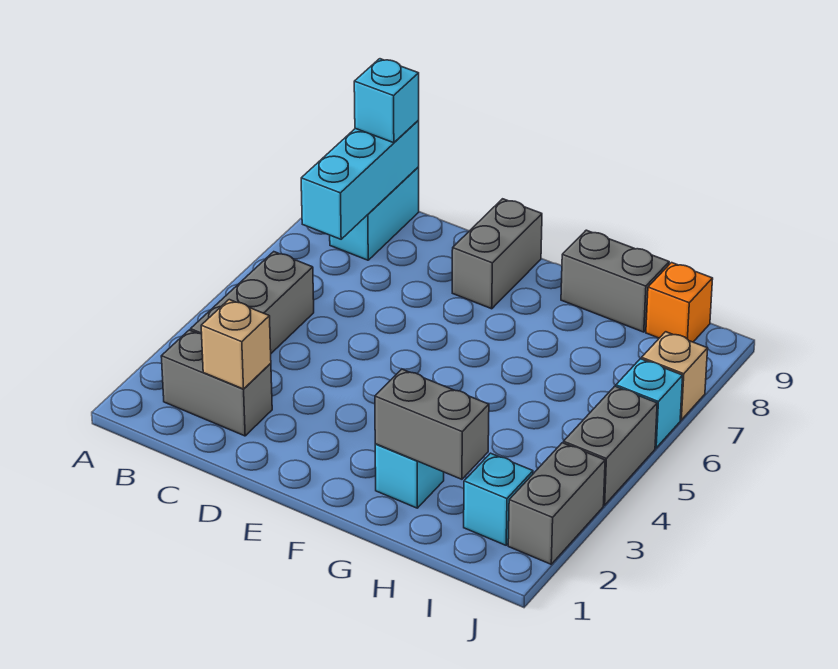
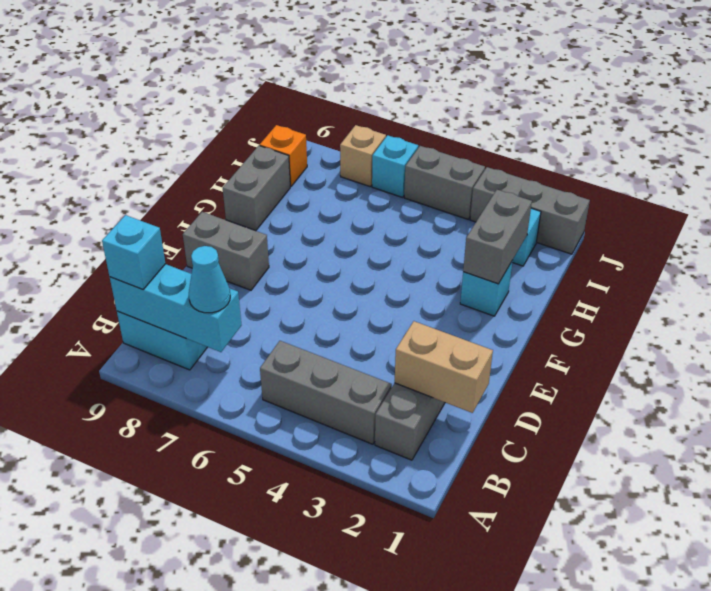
none -> cyan cone B7 level 3
tan brick C2 level 2 -> tan brick C1:C2 level 2
grey brick J2:J3 level 1 -> grey brick J1:J3 level 1

